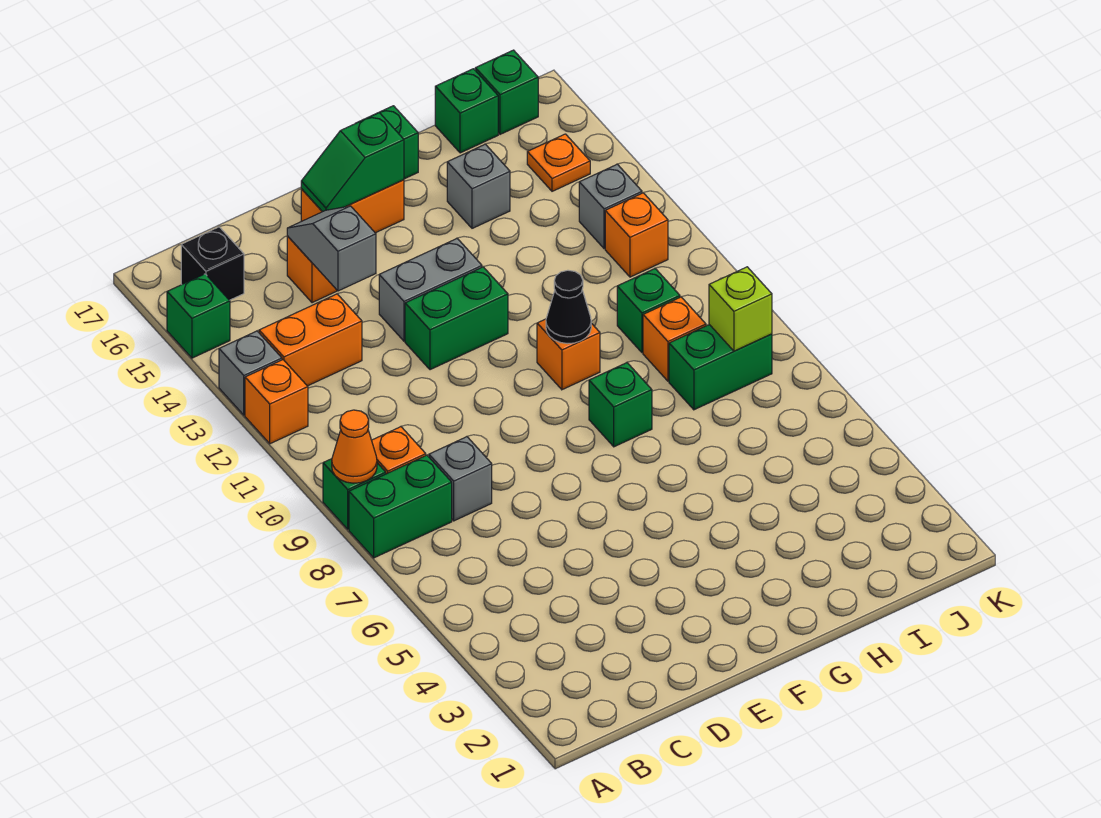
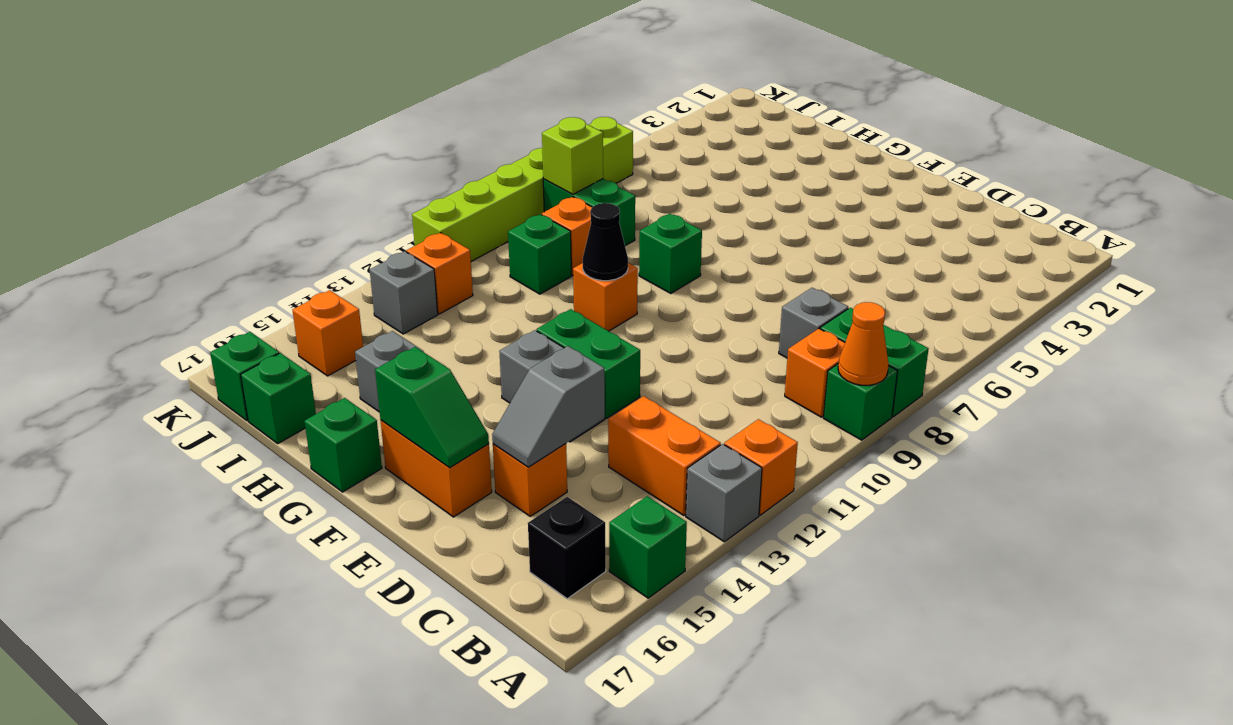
orange plate J15 level 1 -> orange brick J15 level 1
none -> lime brick K6:K11 level 1

